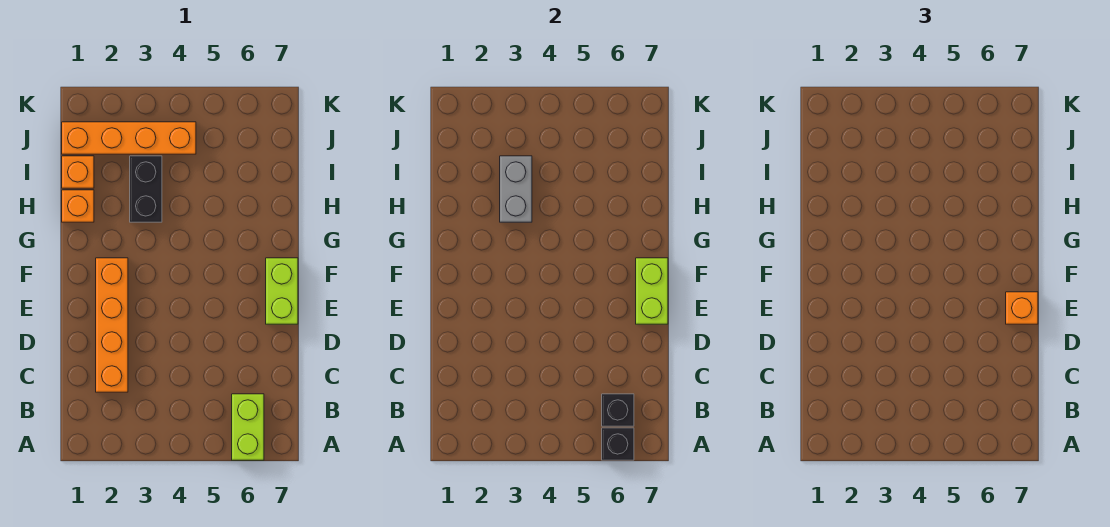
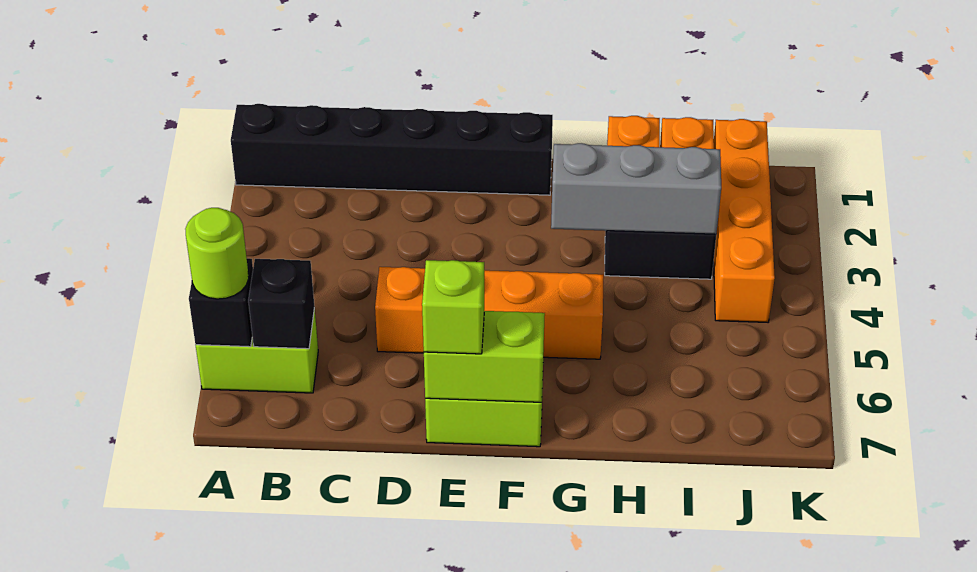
none -> black brick A1:F1 level 1
none -> lime round brick A6 level 3
orange brick C2:F2 level 1 -> orange brick D5:G5 level 1
orange brick E7 level 3 -> lime brick E7 level 3
grey brick H3:I3 level 2 -> grey brick G3:I3 level 2

